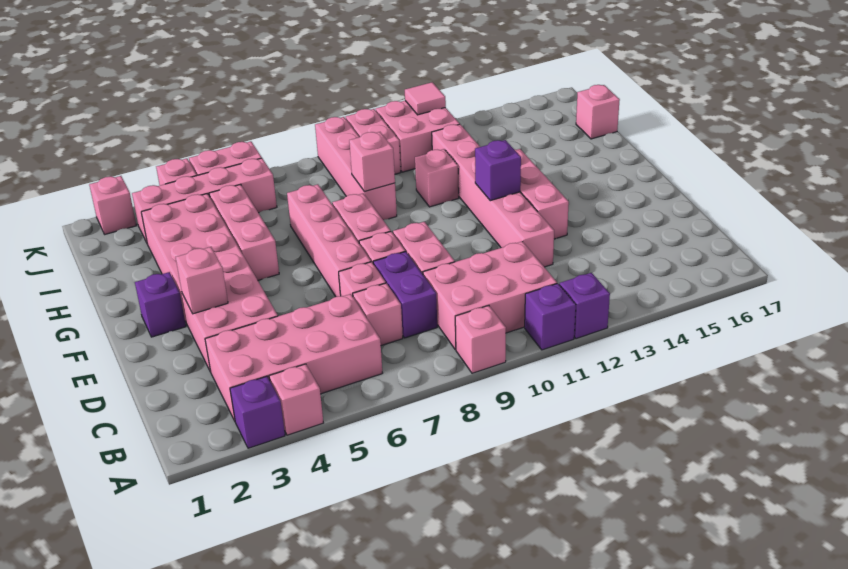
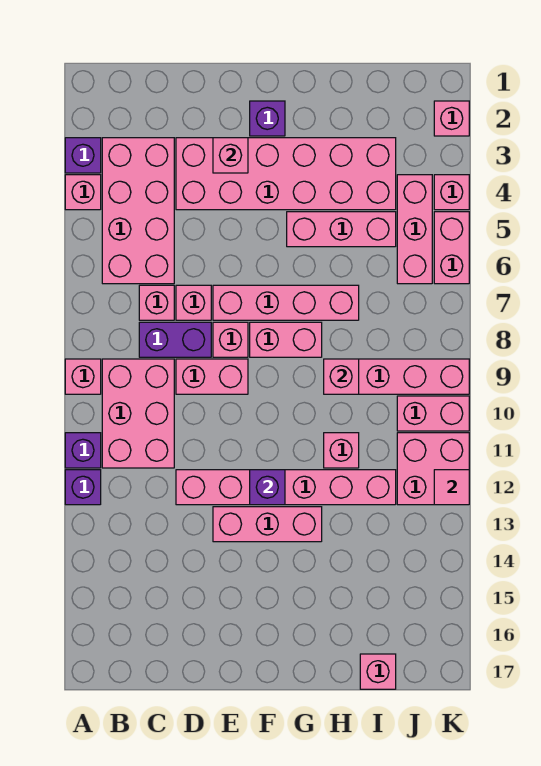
pink brick J3:J6 level 1 -> pink brick J4:J6 level 1

